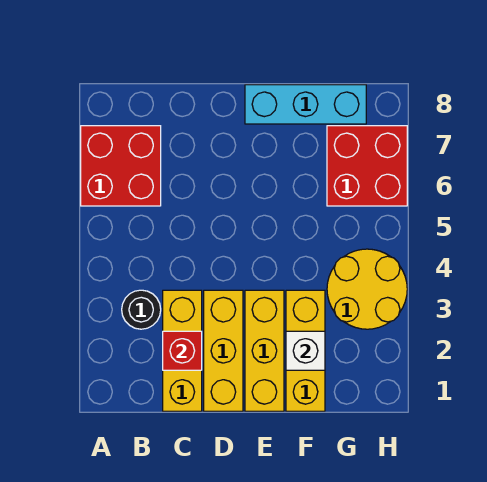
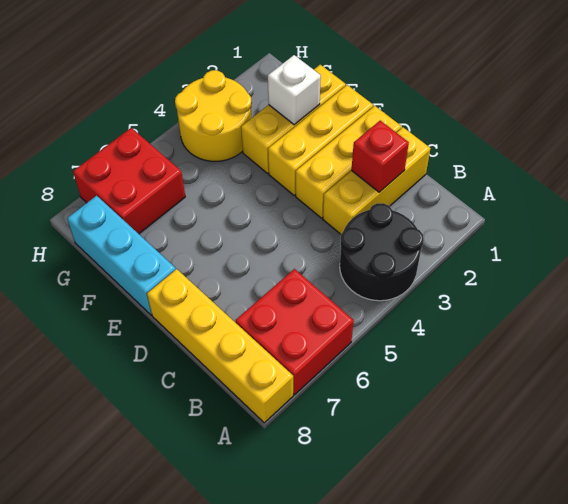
none -> yellow brick A8:D8 level 1
black round brick B3 level 1 -> black round brick A3:B4 level 1

